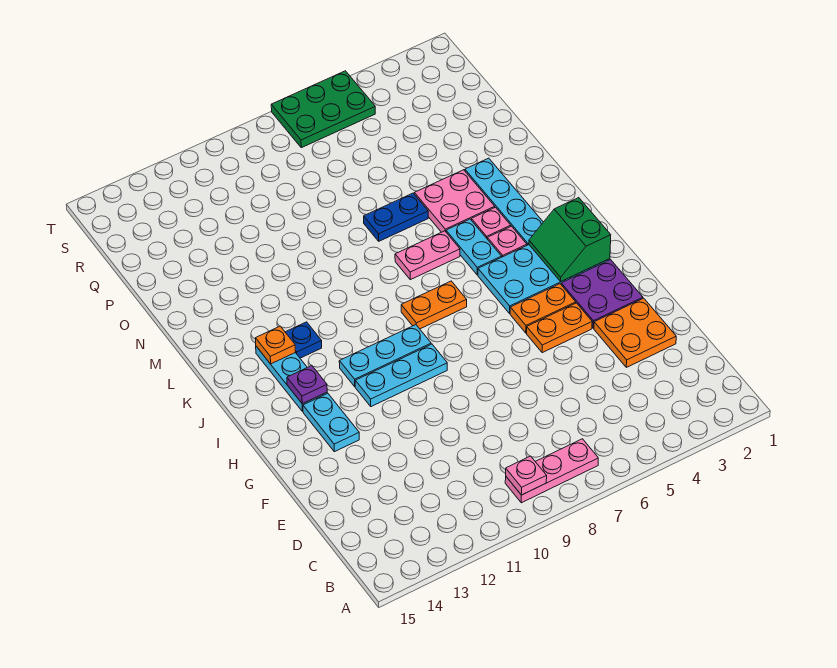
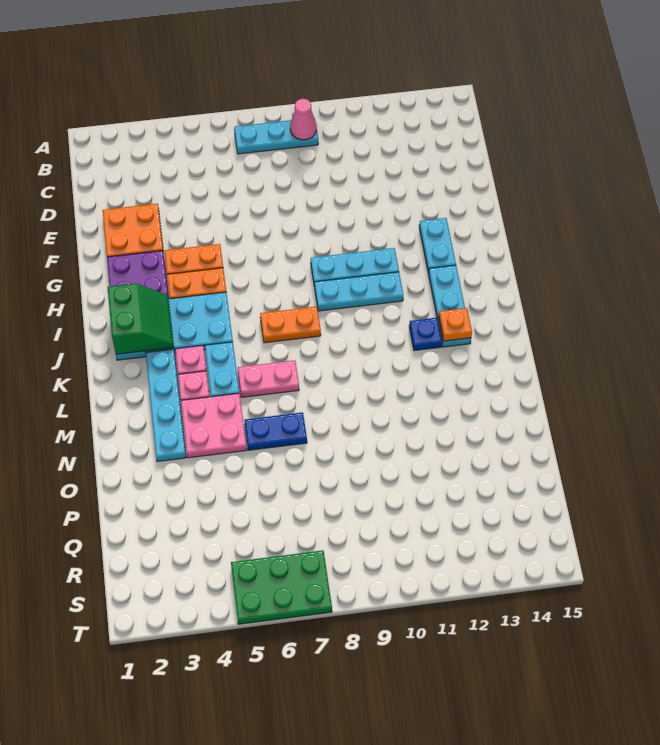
pink plate B7:B9 level 1 -> cyan plate B7:B9 level 1
pink plate B9 level 2 -> pink cone B9 level 2
purple plate I13 level 2 -> none

